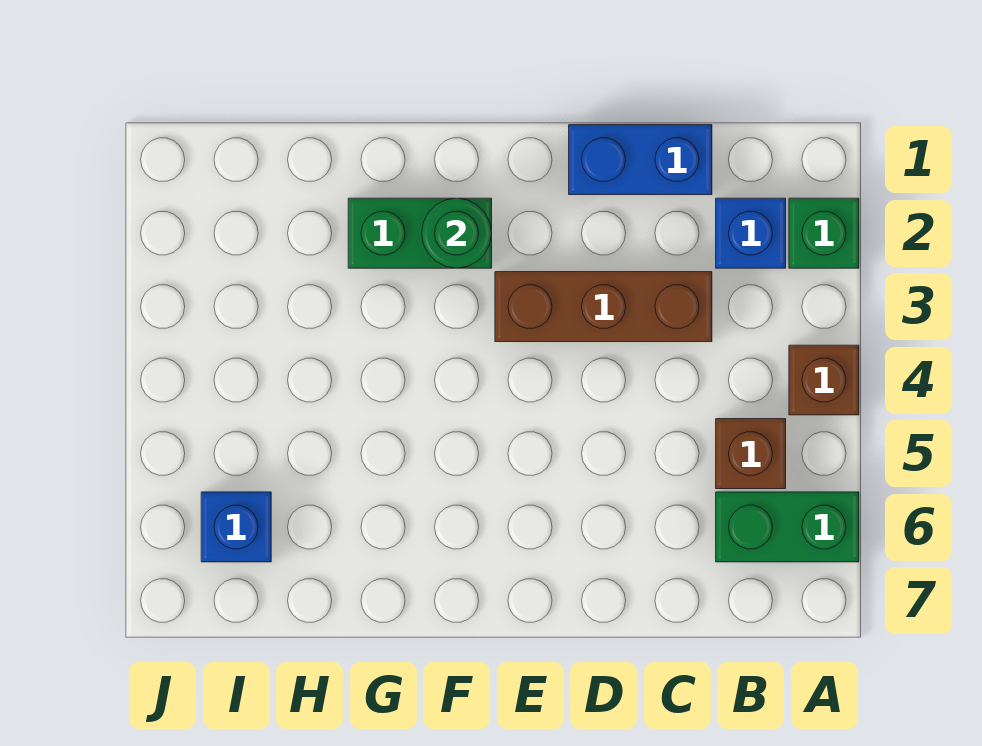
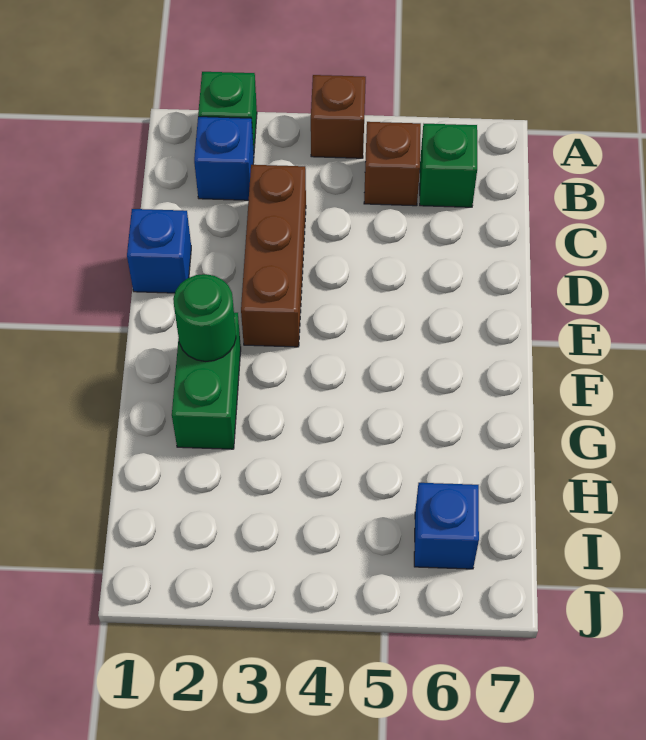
green brick A6:B6 level 1 -> green brick B6 level 1
blue brick C1:D1 level 1 -> blue brick D1 level 1

